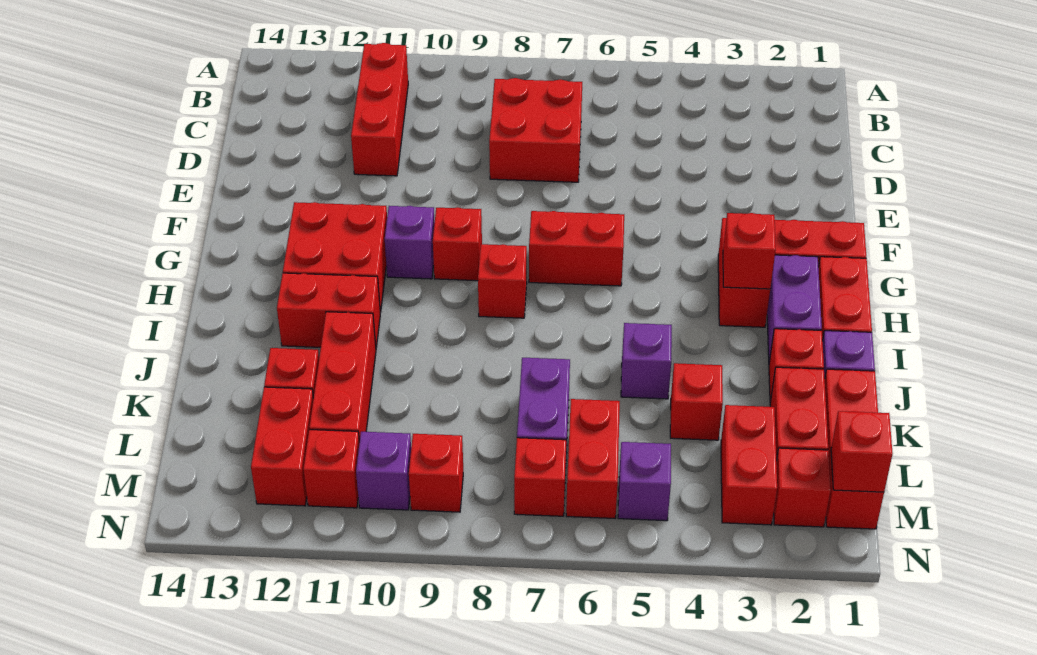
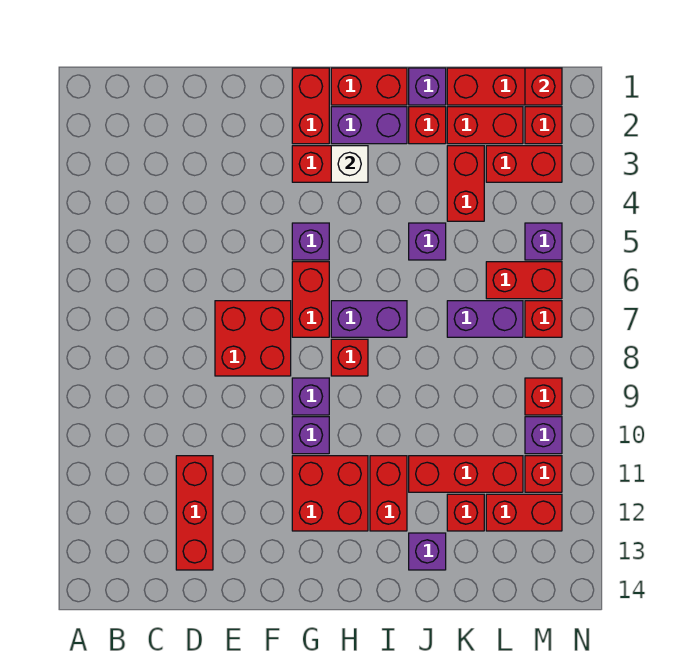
red brick B11:D11 level 1 -> red brick D11:D13 level 1
red brick C7:D8 level 1 -> red brick E7:F8 level 1
none -> purple brick G5 level 1
red brick G9 level 1 -> purple brick G9 level 1
red brick H3 level 2 -> white brick H3 level 2
none -> purple brick H7:I7 level 1
none -> purple brick J13 level 1
red brick K4 level 1 -> red brick K3:K4 level 1

